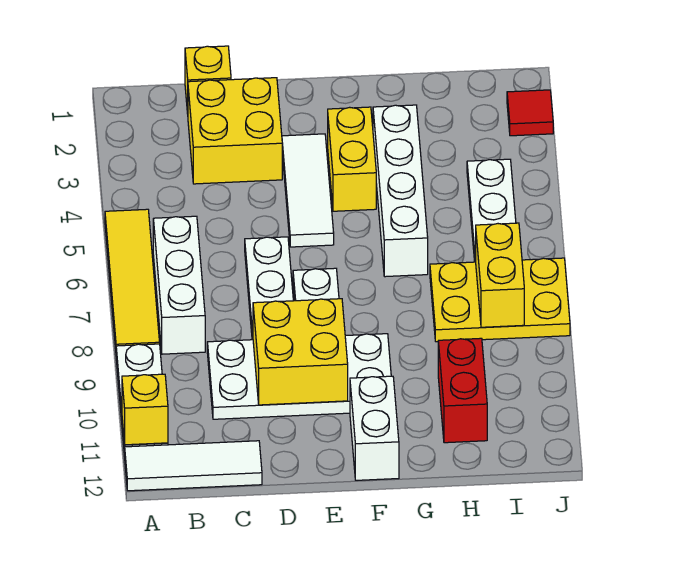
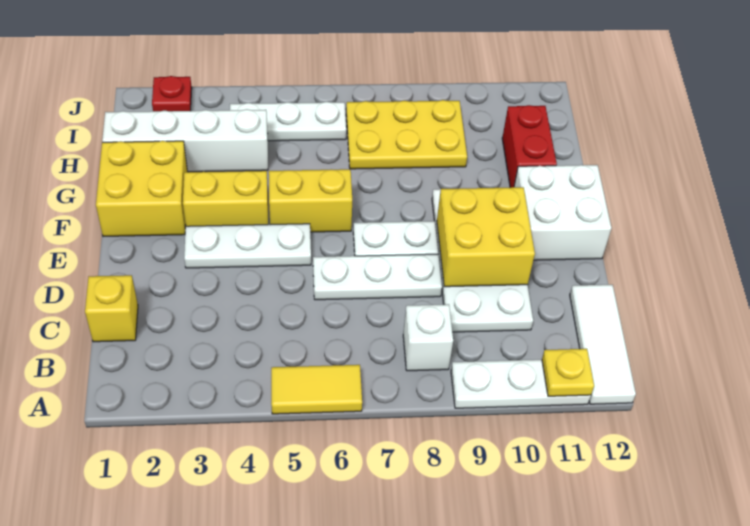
yellow tile A5:A8 level 1 -> yellow tile A5:A6 level 1
yellow brick A11 level 2 -> yellow plate A11 level 2
white brick B6:B8 level 1 -> white brick B8 level 1
yellow brick C2:D3 level 1 -> yellow brick F1:G2 level 1
white tile E3:E5 level 1 -> white plate E3:E5 level 1
white brick F11:F12 level 1 -> white brick E11:F12 level 1
white brick G3:G6 level 1 -> white brick H1:H4 level 1
yellow plate H7:J8 level 1 -> yellow plate H7:I9 level 1
red brick H10:H11 level 1 -> red brick G11:H11 level 1
yellow brick I7:I8 level 2 -> yellow brick F5:F6 level 1
red tile J2 level 1 -> red plate J2 level 1

